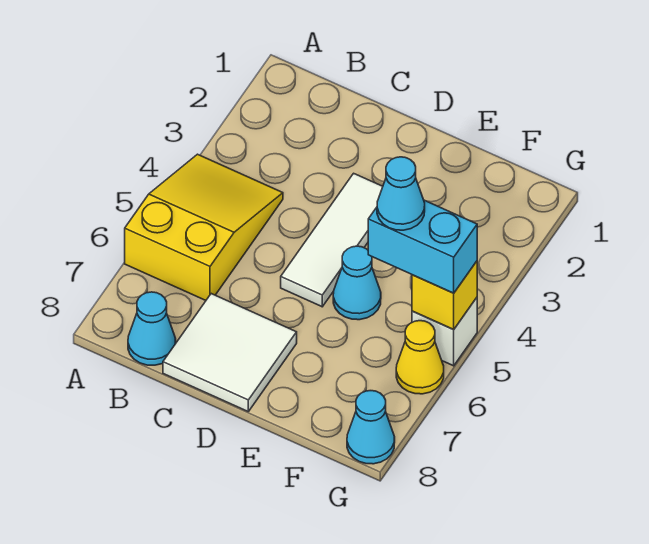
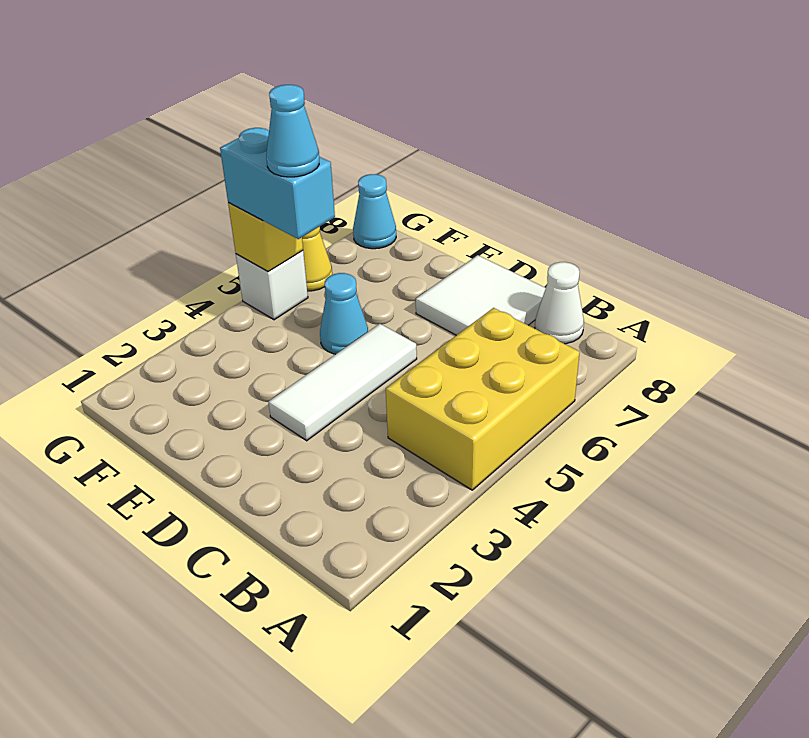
yellow slope A4:B6 level 1 top 6 -> yellow brick A4:B6 level 1
cyan cone B8 level 1 -> white cone B8 level 1

